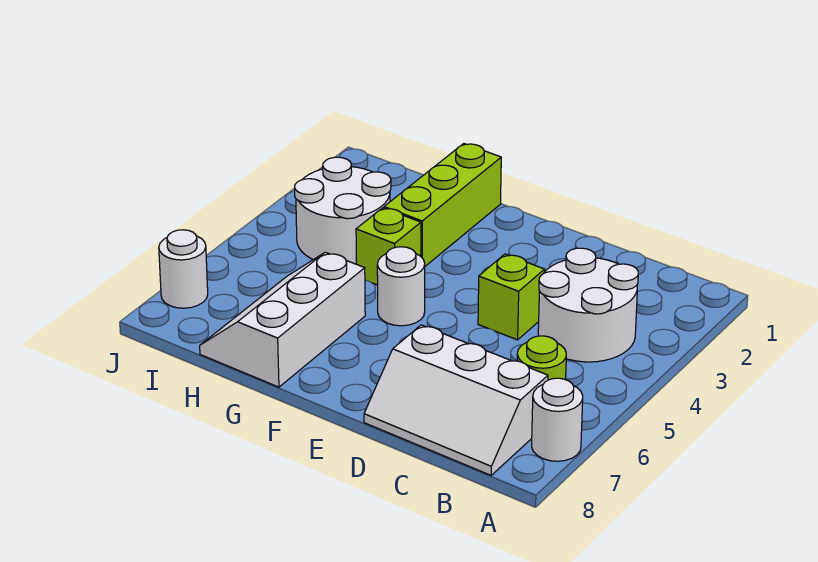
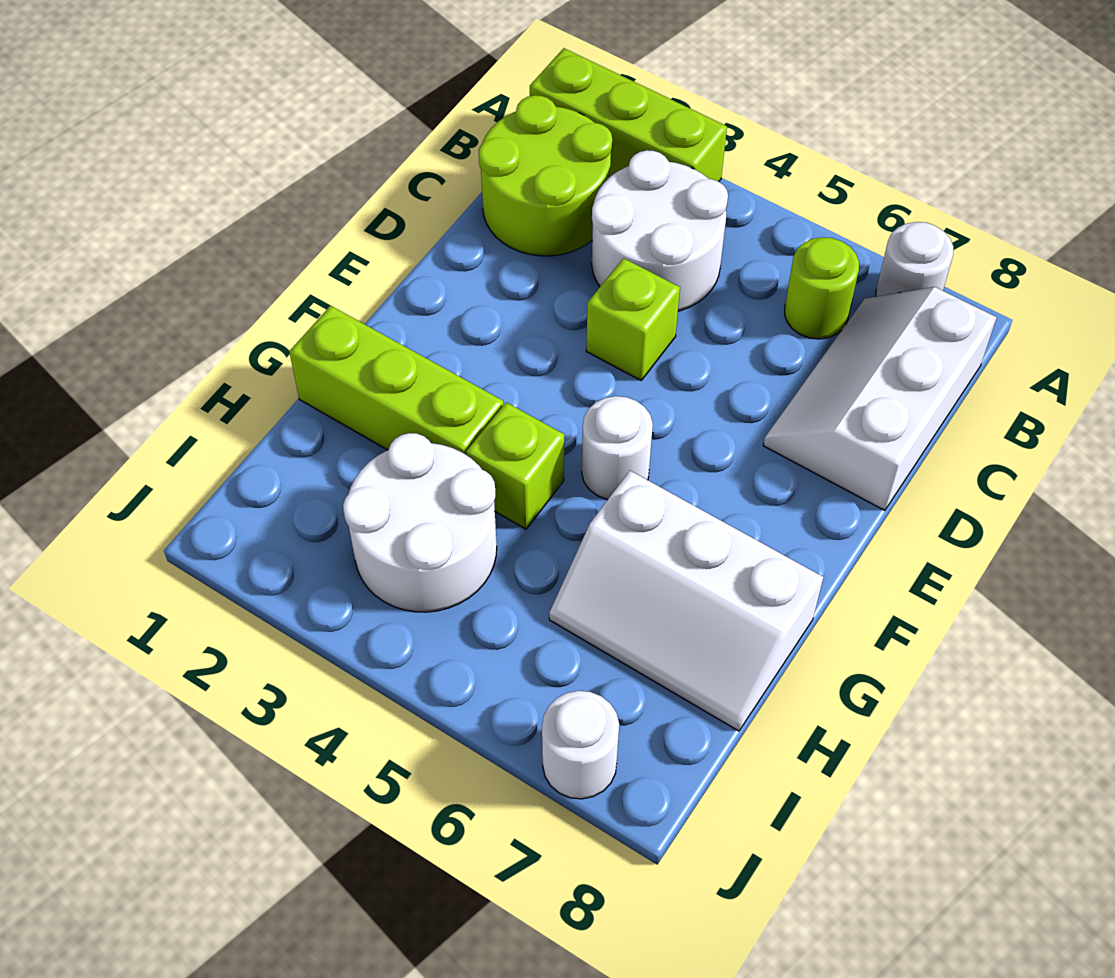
none -> lime brick A1:A3 level 1
none -> lime round brick B1:C2 level 1
white slope B7:D8 level 1 top 7 -> white slope B7:D8 level 1 top 8

